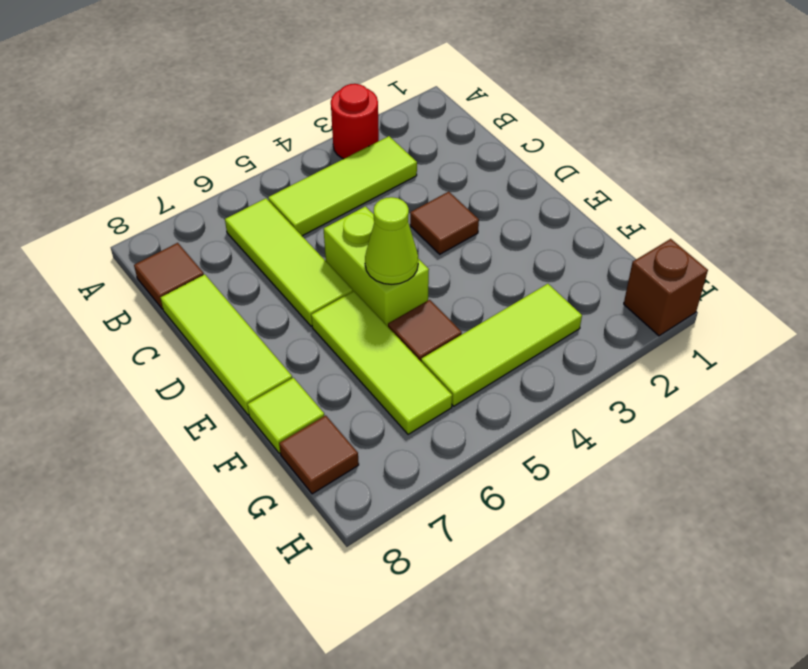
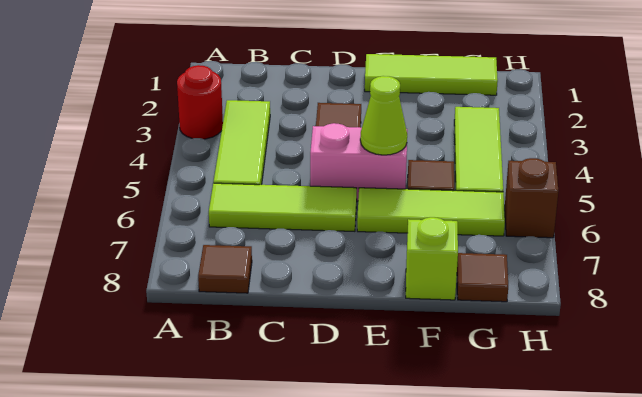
lime tile C8:E8 level 1 -> lime tile E1:G1 level 1
lime brick D5:E5 level 1 -> pink brick D5:E5 level 1
lime tile F8 level 1 -> lime brick F8 level 1
brown brick H1 level 1 -> brown brick H6 level 1

